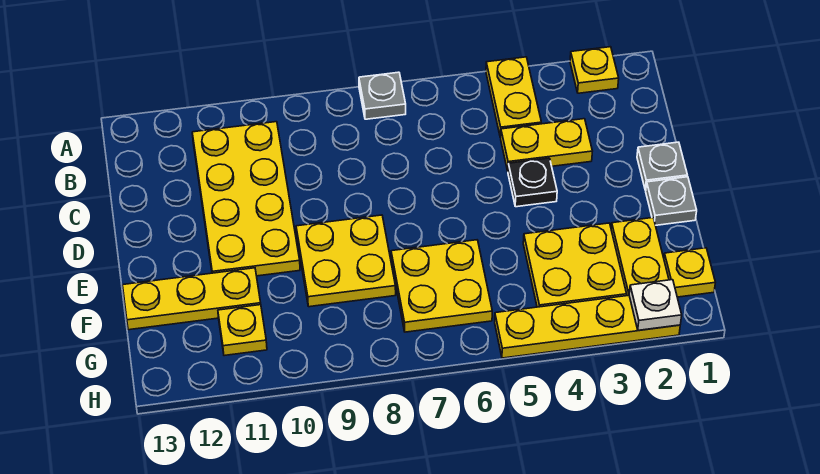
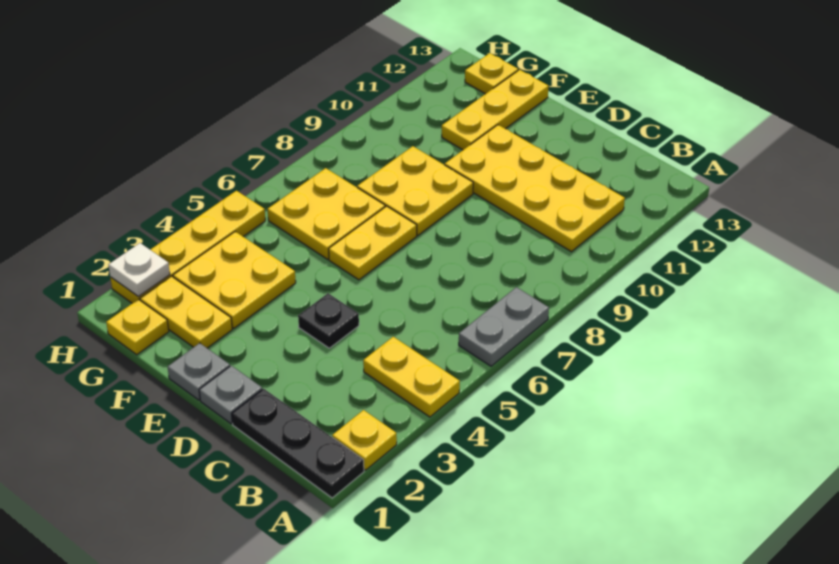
none -> black plate A1:C1 level 1
grey plate A7 level 1 -> grey plate A6:A7 level 1
yellow plate C3:C4 level 1 -> yellow plate E6:E7 level 1
yellow plate G11 level 1 -> yellow plate G13 level 1

